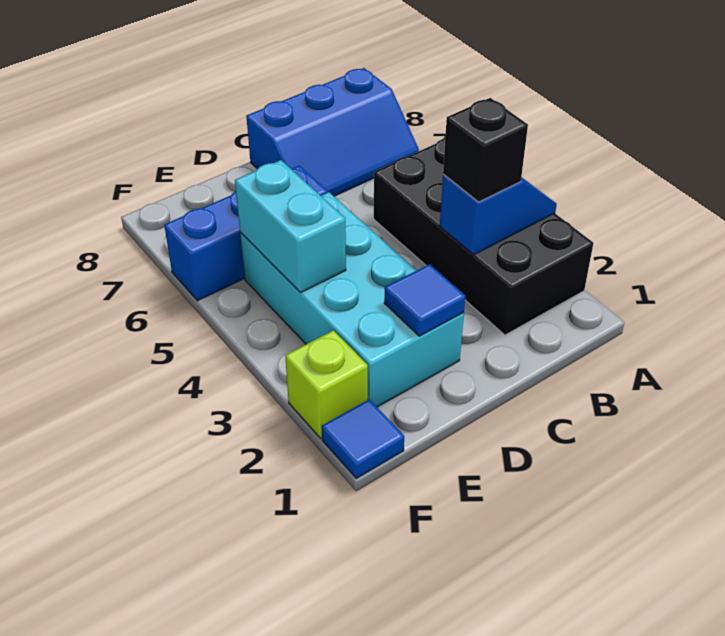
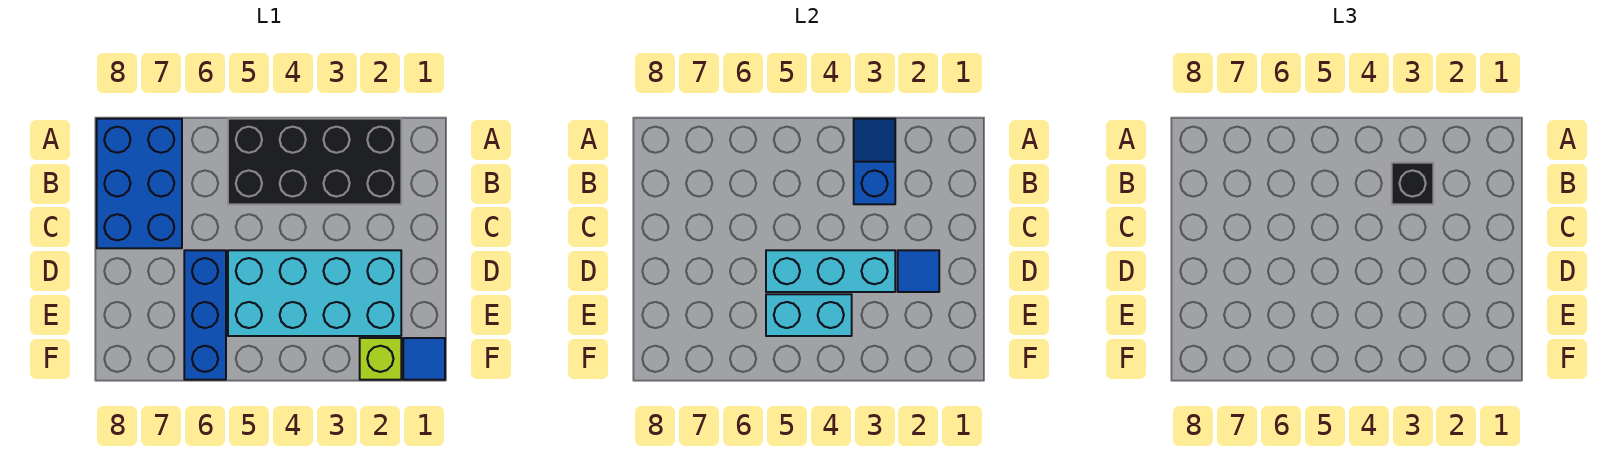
blue slope A7:C8 level 1 top 8 -> blue brick A7:C8 level 1
none -> cyan brick D3:D5 level 2

